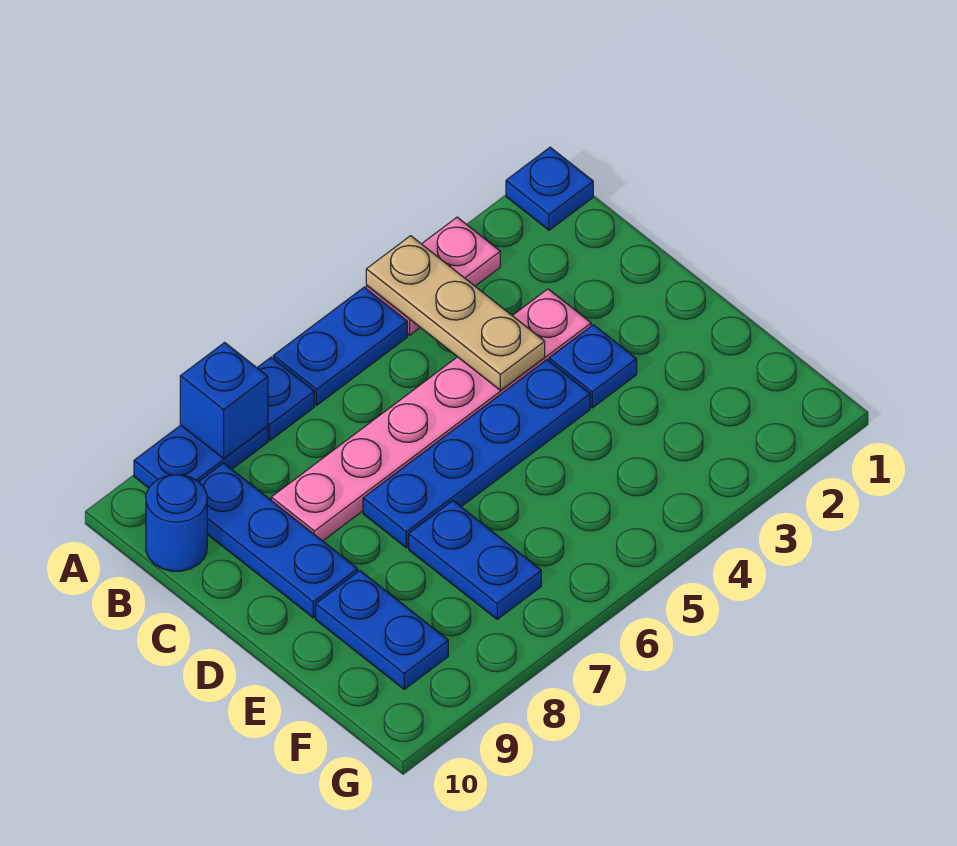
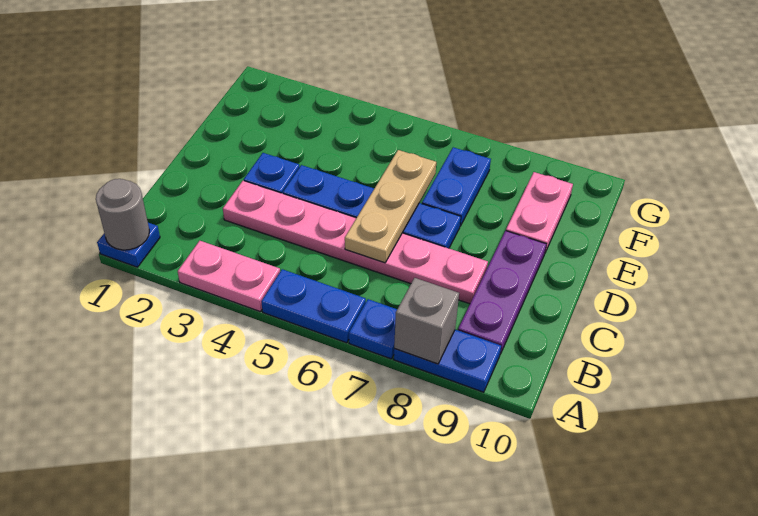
none -> grey round brick A1 level 2
tan plate A4:C4 level 2 -> tan plate C6:E6 level 2
blue brick A8 level 2 -> grey brick A8 level 2
blue plate B9:D9 level 1 -> purple plate B9:D9 level 1
blue round brick B10 level 1 -> none
blue plate E9:F9 level 1 -> pink plate E9:F9 level 1

